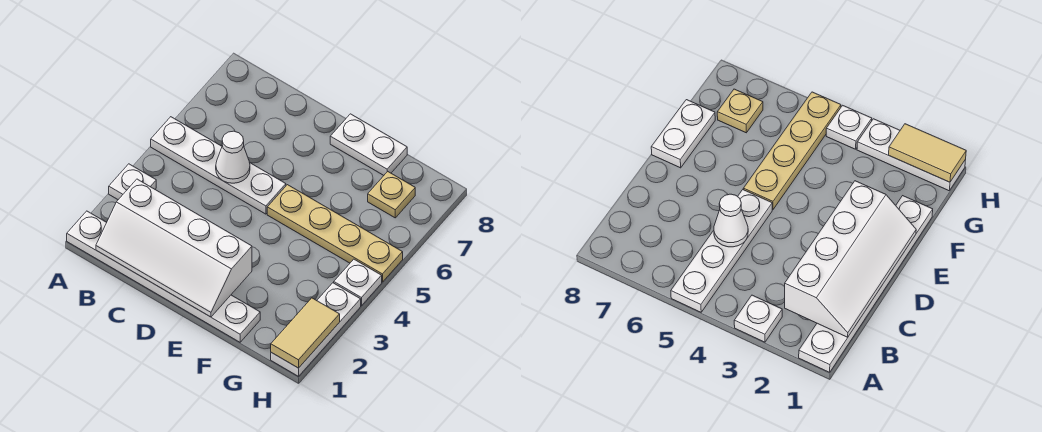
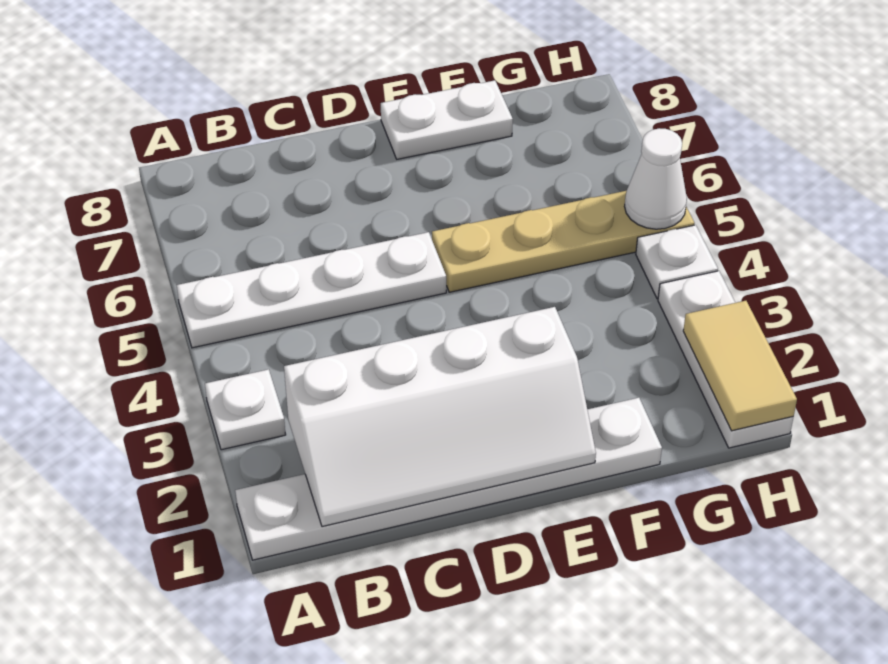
white cone C5 level 2 -> white cone H5 level 2
tan plate G7 level 1 -> none

